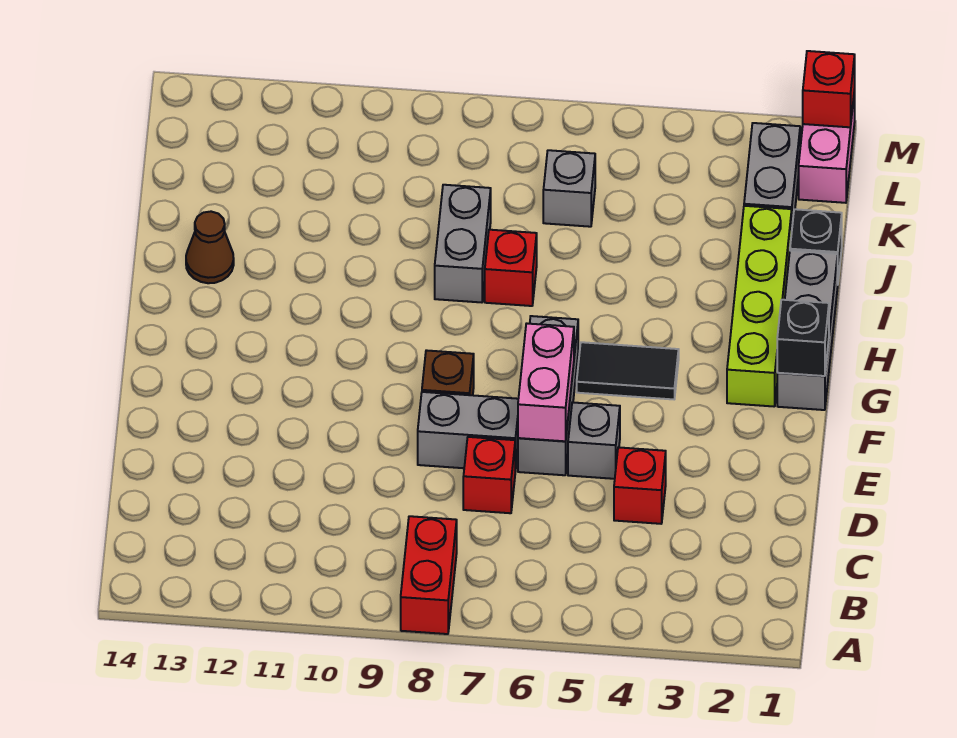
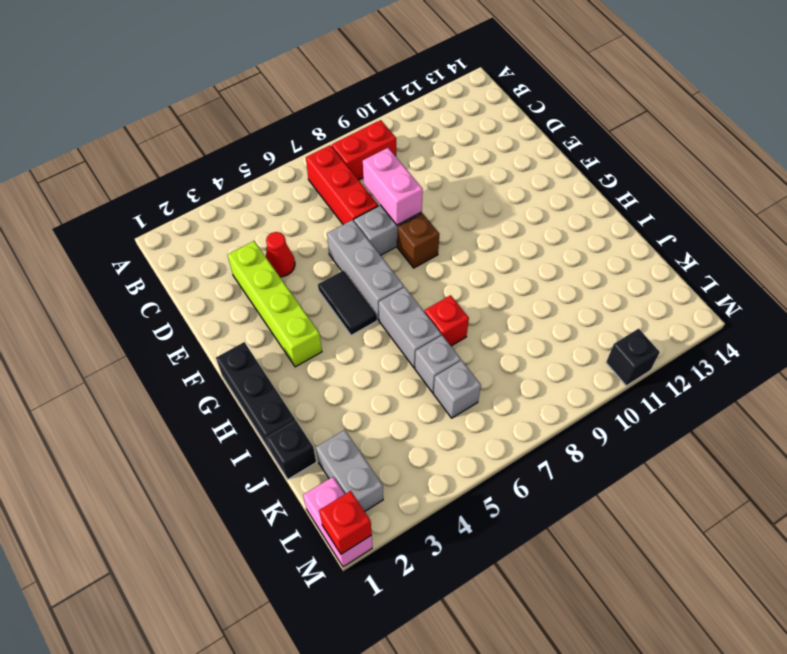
red brick A8:B8 level 1 -> red brick B8:B9 level 1
red brick D4 level 1 -> red cone D4 level 1
red brick D7 level 1 -> red brick B7:D7 level 1
grey brick E5 level 1 -> grey brick J6 level 1
pink brick E6:F6 level 2 -> pink brick D8:E8 level 2
grey brick G1:I1 level 1 -> black brick G1:I1 level 1
black brick G1 level 2 -> black brick M11 level 1
lime brick G2:J2 level 1 -> lime brick D3:G3 level 1
black tile G4:G5 level 1 -> black tile F5:G5 level 1
grey brick I8:J8 level 1 -> grey brick H6:I6 level 1
brown cone I13 level 1 -> none

